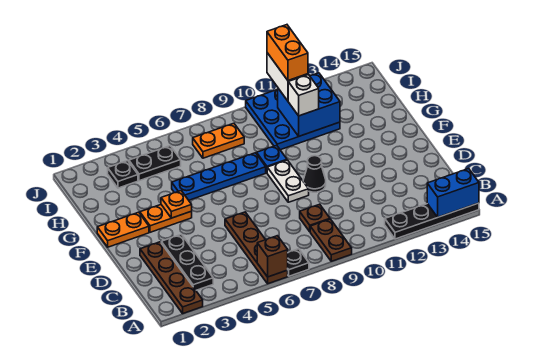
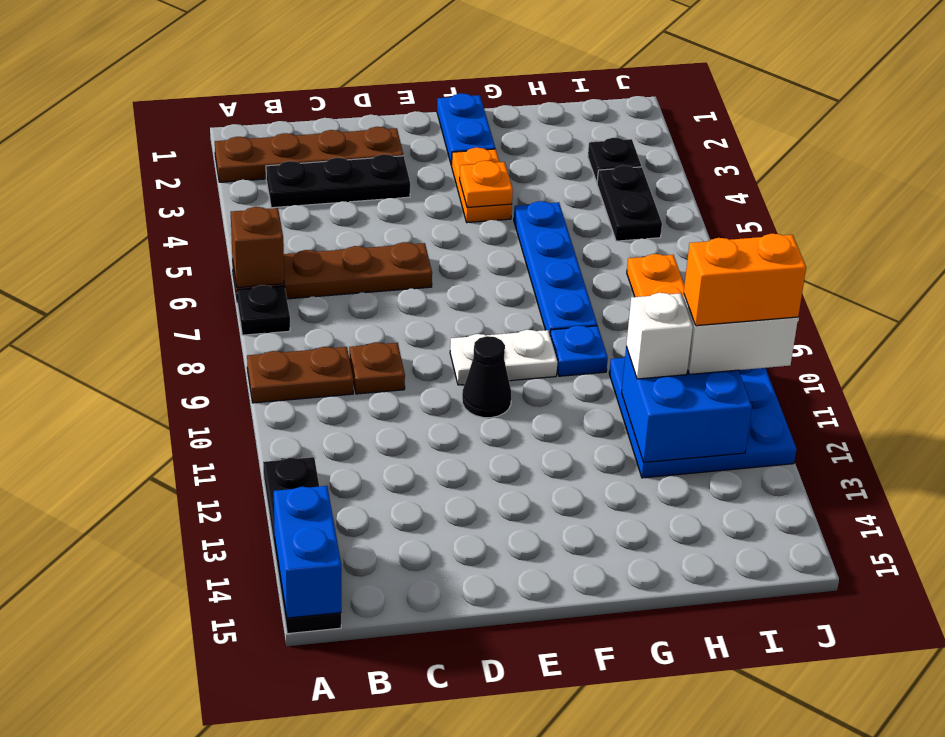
orange plate F1:F2 level 1 -> blue plate F1:F2 level 1

